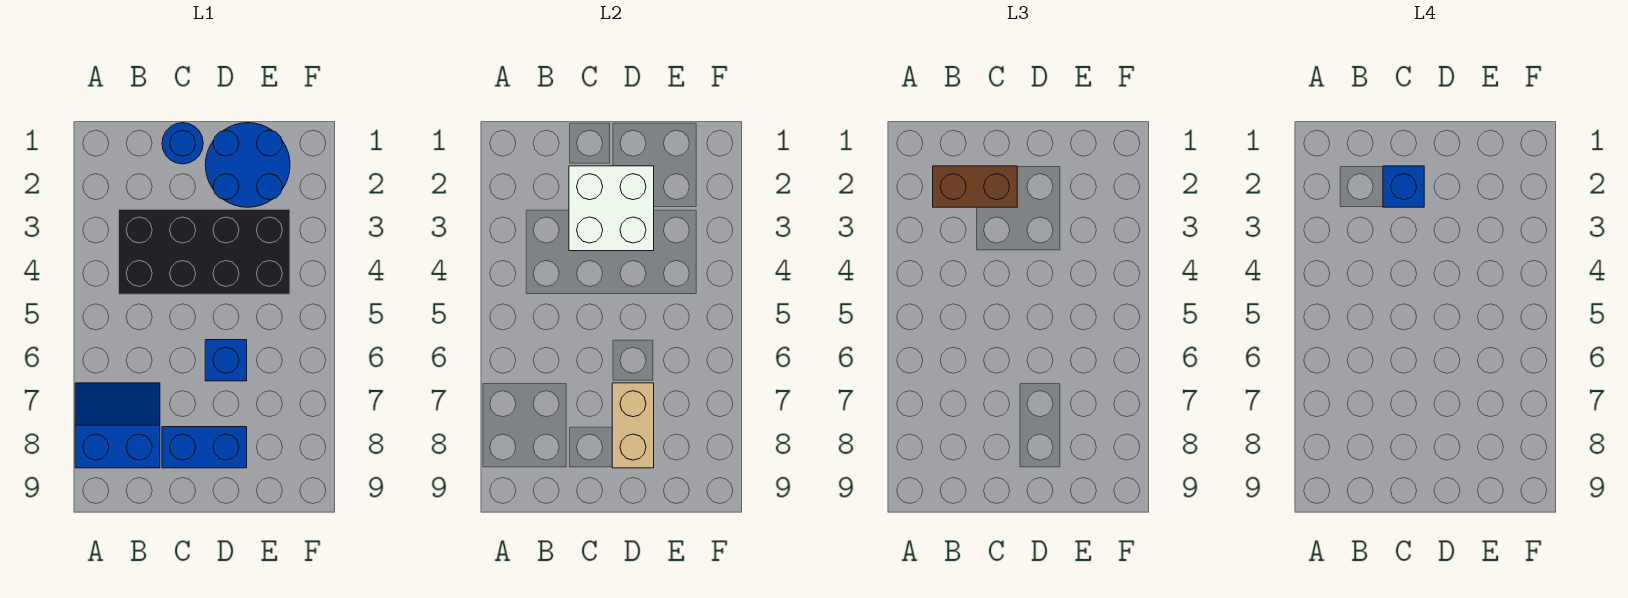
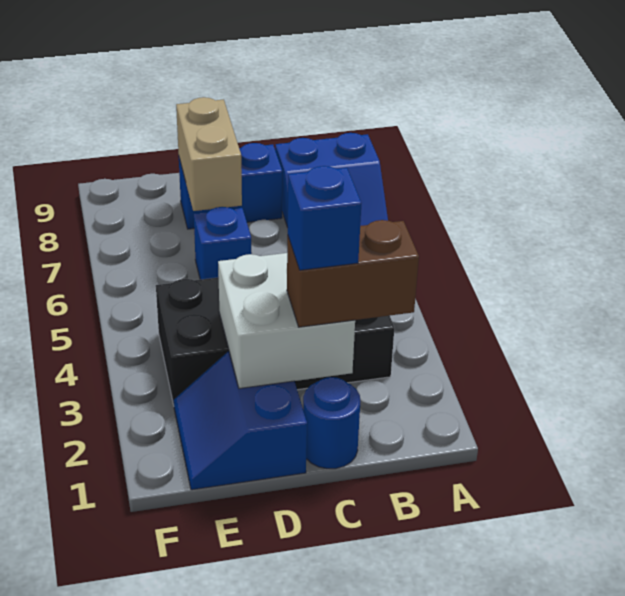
blue round brick D1:E2 level 1 -> blue slope D1:E2 level 1 top D

